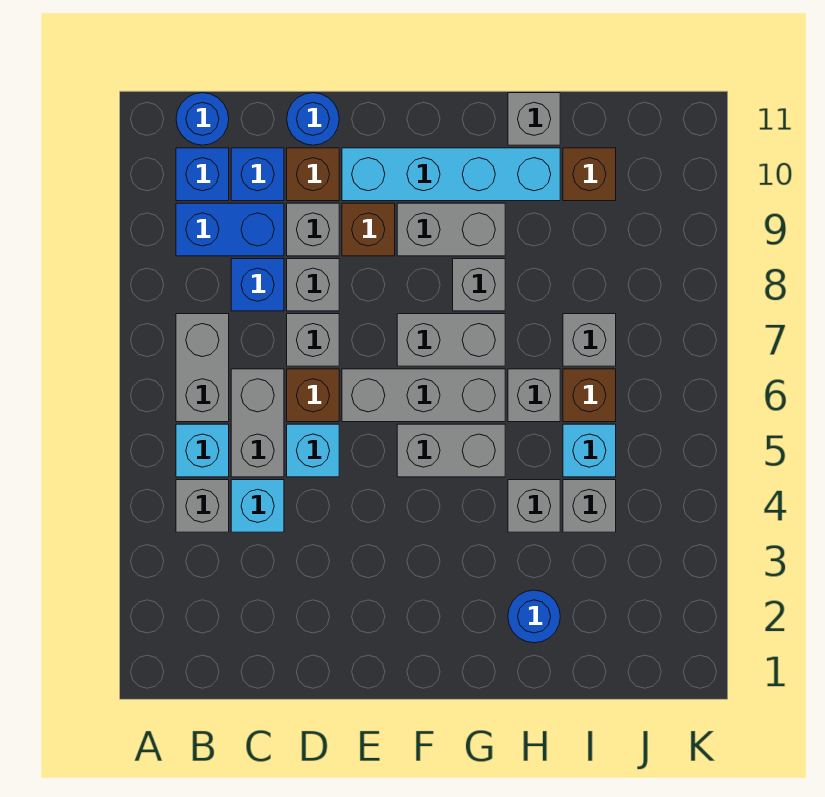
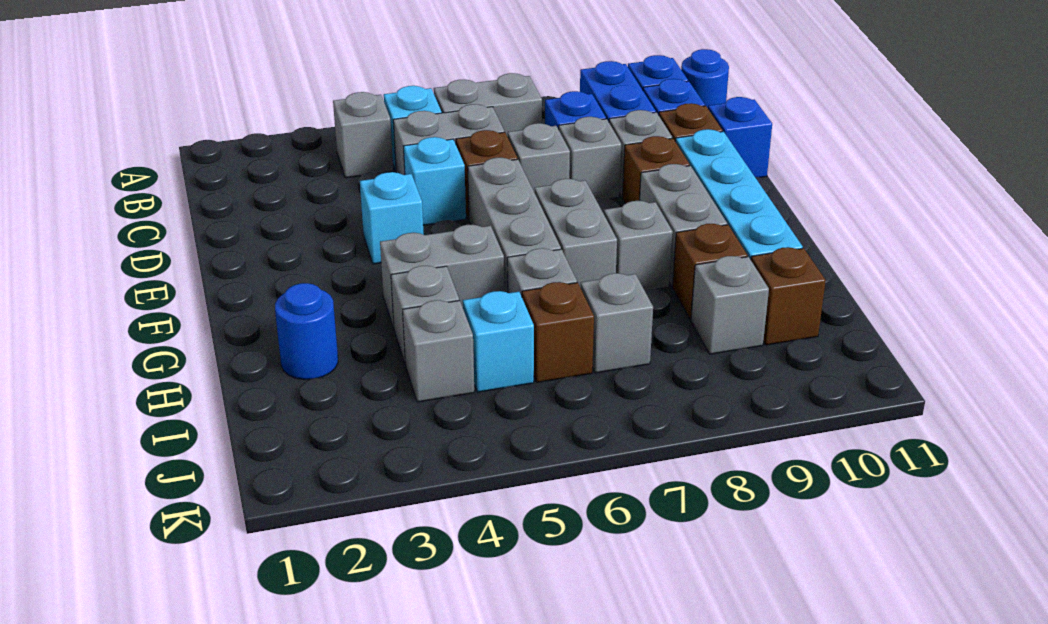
cyan brick C4 level 1 -> cyan brick E4 level 1
blue round brick D11 level 1 -> blue brick D11 level 1
grey brick F5:G5 level 1 -> grey brick G4:G5 level 1
none -> brown brick H9 level 1
grey brick H11 level 1 -> grey brick I9 level 1

